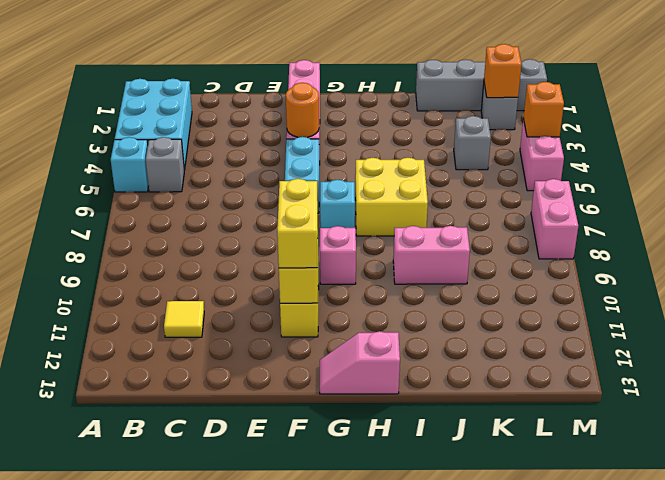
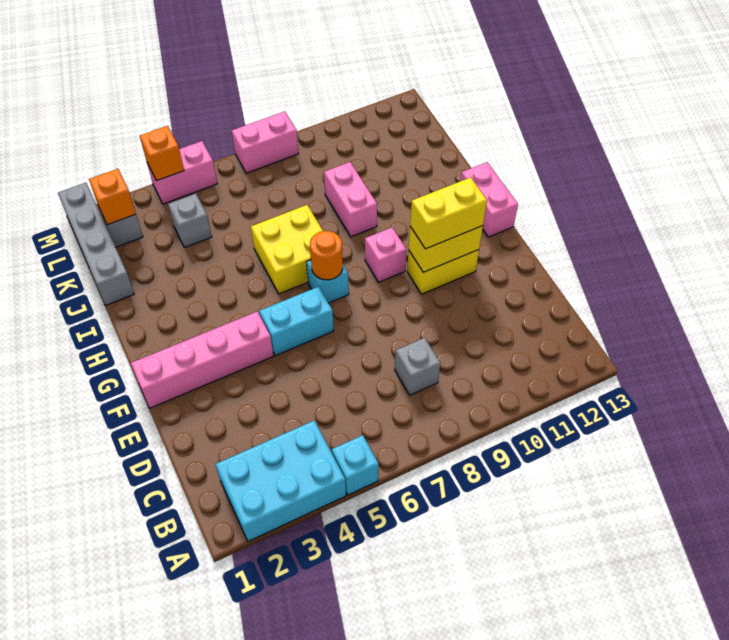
grey brick B5 level 1 -> grey brick C8 level 1
yellow tile C11 level 1 -> none
orange round brick F4 level 2 -> orange round brick G7 level 2
pink slope G13:H13 level 1 top H -> pink brick G13:H13 level 1

